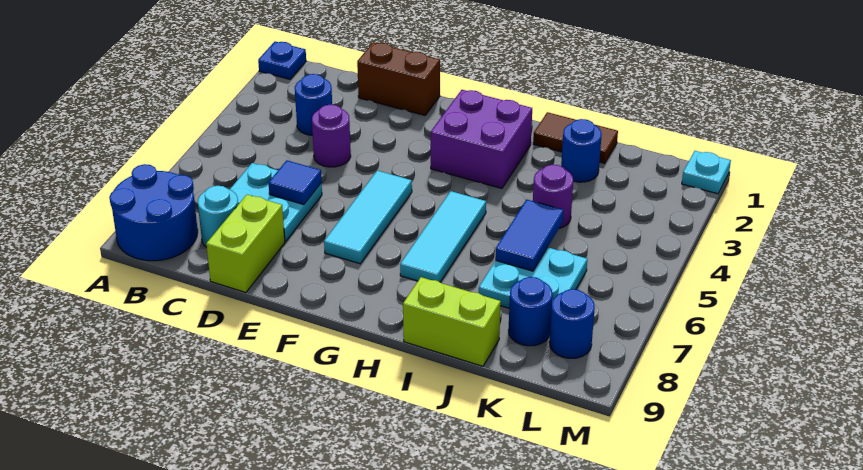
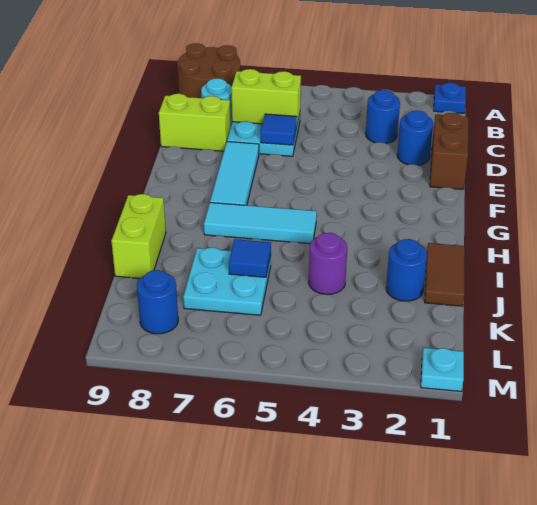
blue round brick A8:B9 level 1 -> brown round brick A8:B9 level 1
none -> lime brick C6:C7 level 2
purple round brick D4 level 1 -> none
cyan tile F5:F7 level 1 -> cyan tile E7:G7 level 1
purple brick G2:H3 level 1 -> none
blue tile J5:J6 level 2 -> blue tile J6 level 2
blue round brick K8 level 1 -> blue round brick D2 level 1

